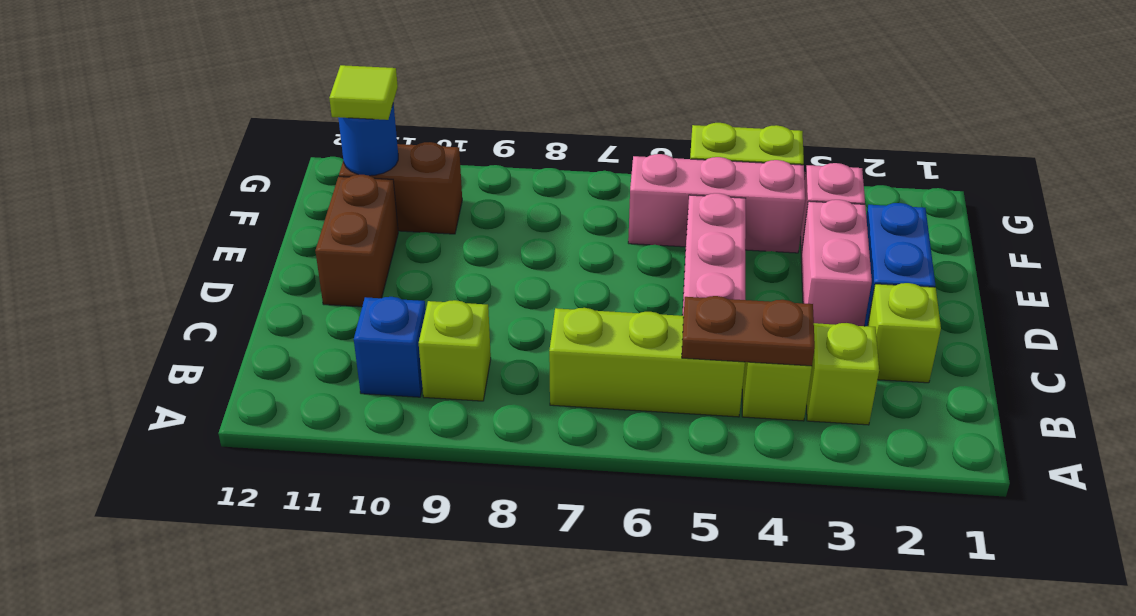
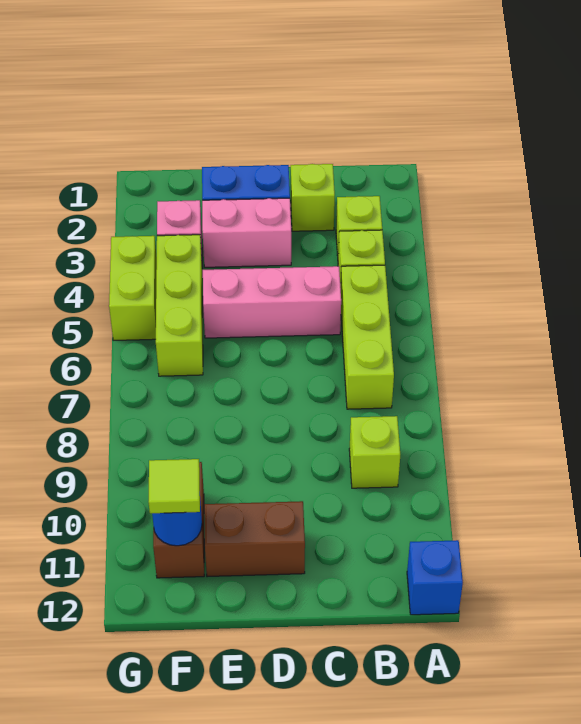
brown plate B4:B5 level 2 -> none
blue brick B10 level 1 -> blue brick A12 level 1
pink brick F4:F6 level 1 -> lime brick F4:F6 level 1

